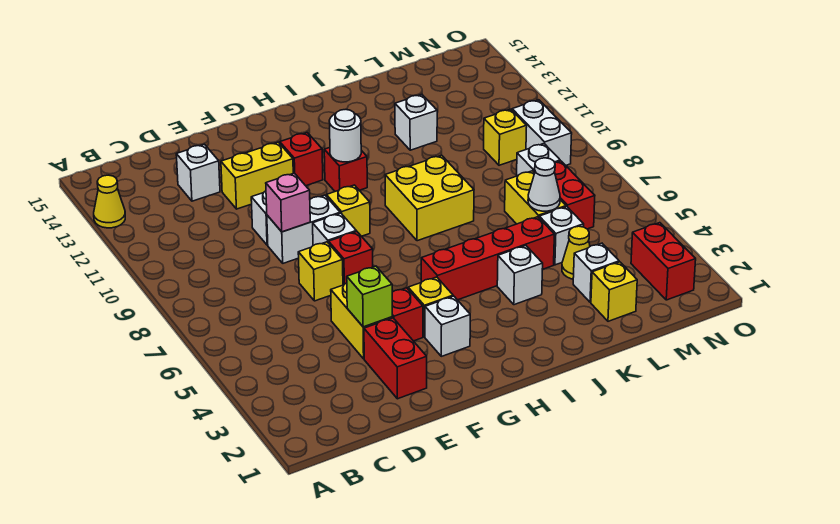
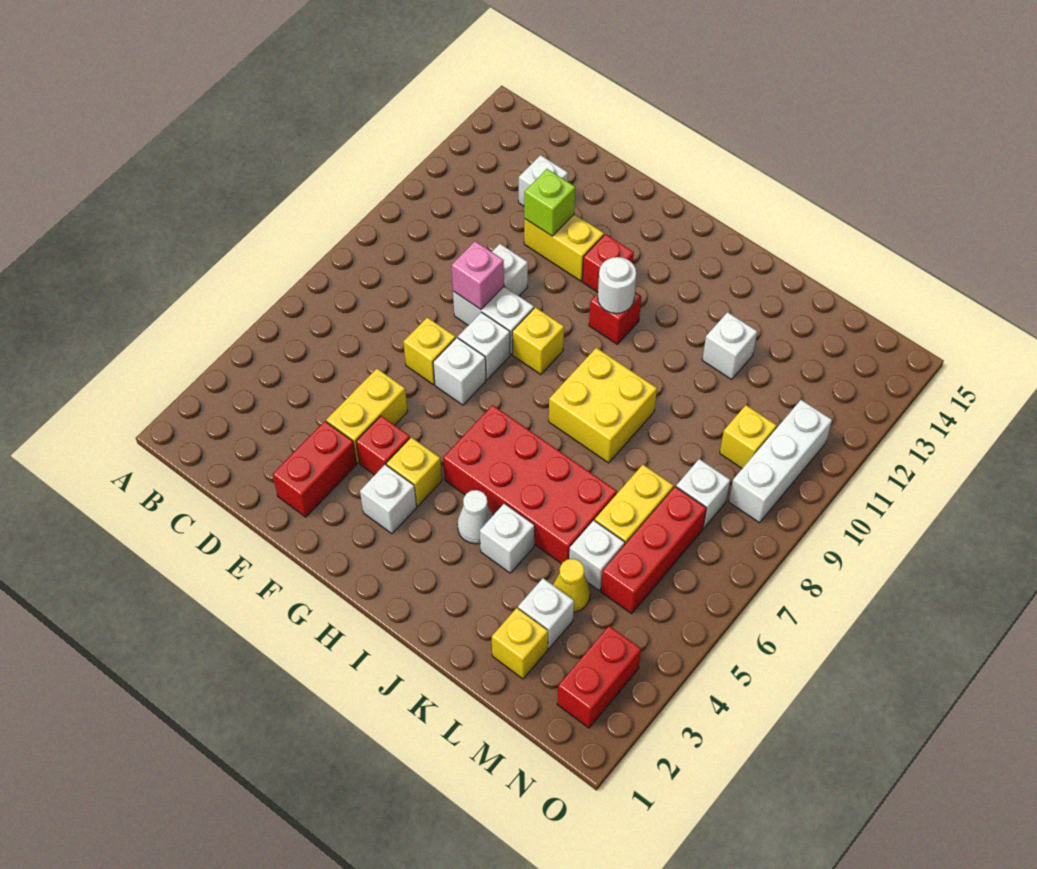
yellow cone A13 level 1 -> none
lime brick E4 level 2 -> lime brick E12 level 2
red brick F7 level 1 -> white brick F7 level 1
red brick H5:K5 level 1 -> red brick H5:K6 level 1
white cone L6 level 2 -> white cone I4 level 1
red brick M6:M7 level 1 -> red brick M5:M7 level 1
white brick N9:N10 level 1 -> white brick N9:N11 level 1

